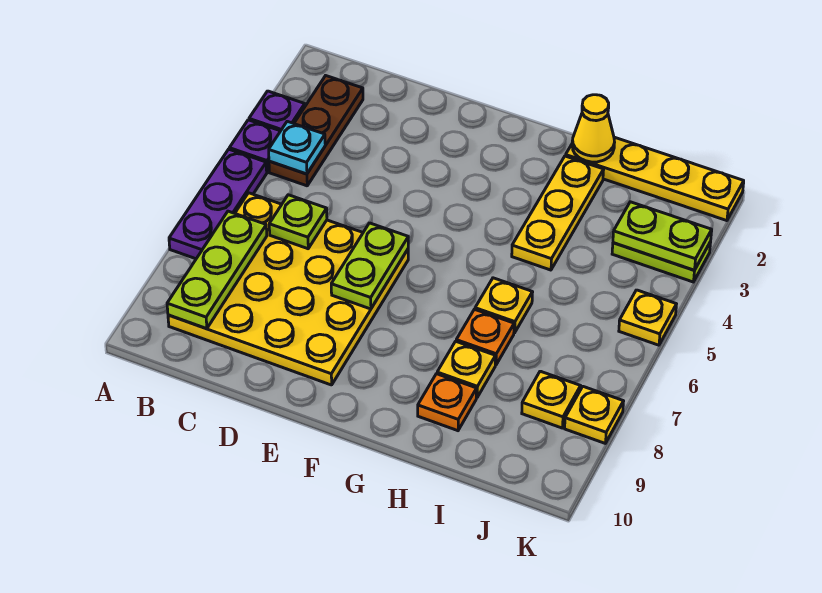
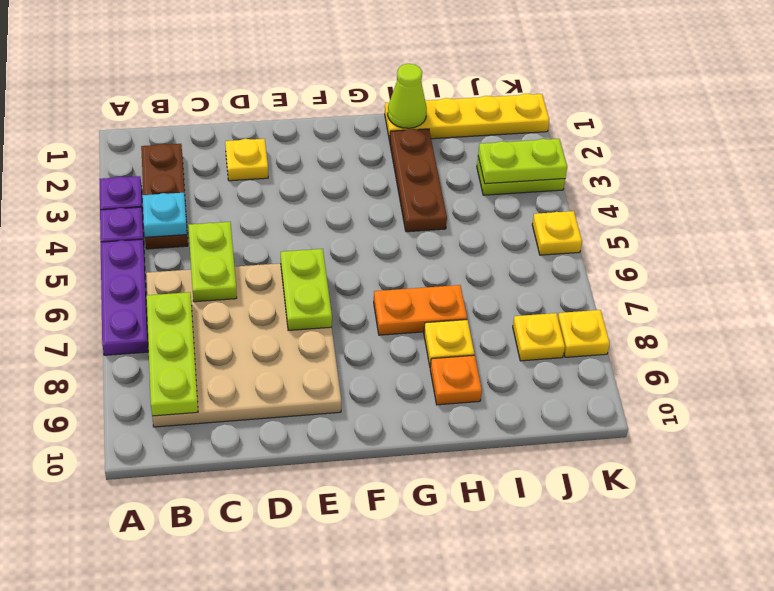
yellow plate B6:E9 level 1 -> tan plate B6:E9 level 1
lime plate C6 level 2 -> lime plate C5:C6 level 2
yellow cone H1 level 2 -> lime cone H1 level 2
yellow plate H2:H4 level 1 -> brown plate H2:H4 level 1
yellow plate H6 level 1 -> yellow plate D2 level 1
orange plate H7 level 1 -> orange plate G7:H7 level 1

